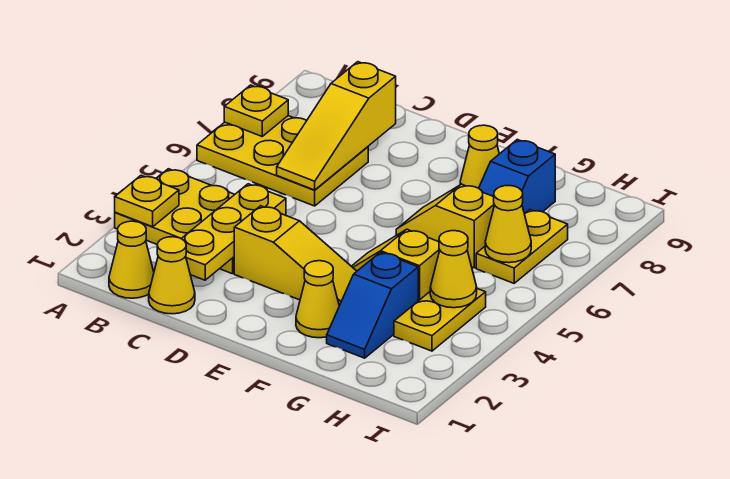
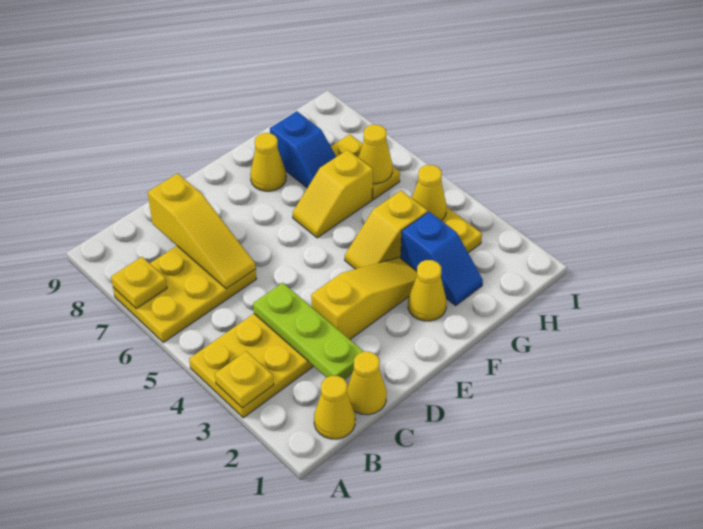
yellow plate C2:C4 level 2 -> lime plate C2:C4 level 2

